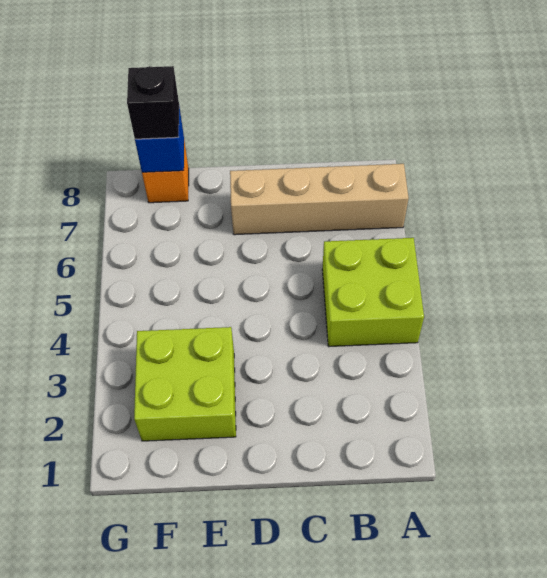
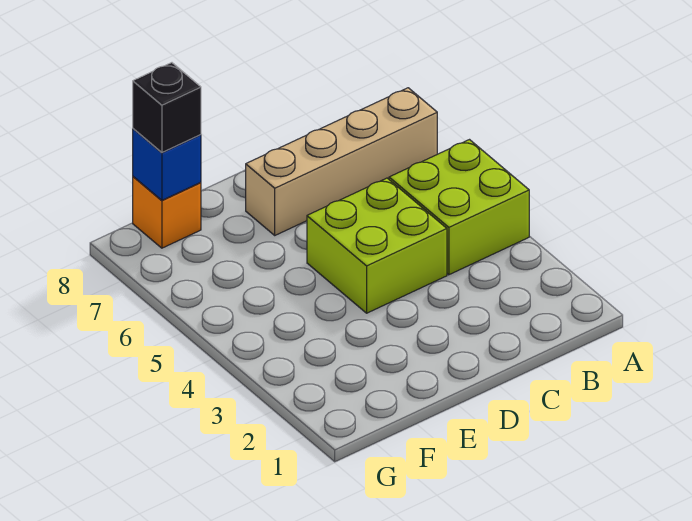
lime brick E2:F3 level 1 -> lime brick C4:D5 level 1

